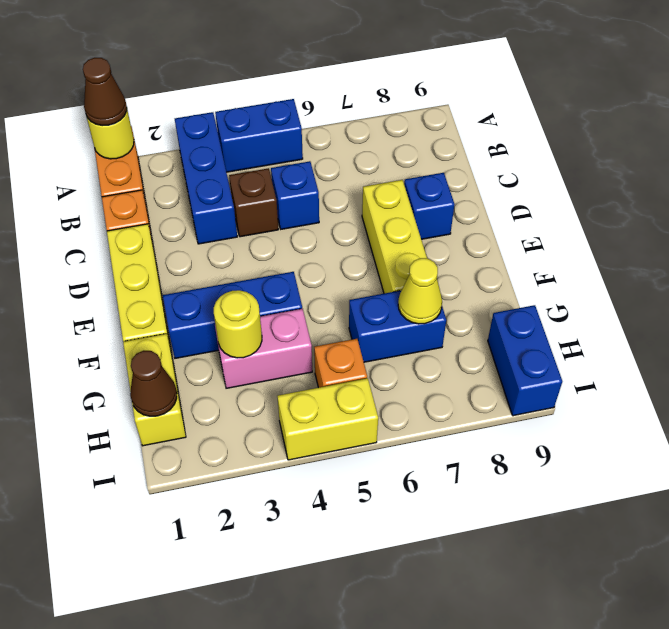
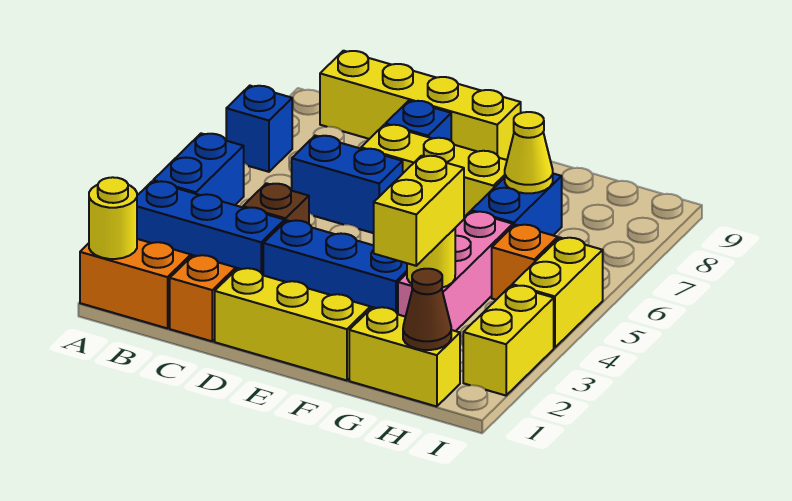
brown cone A1 level 3 -> none
none -> yellow brick B9:E9 level 1
blue brick C5 level 1 -> blue brick A7 level 1
blue brick F2:F4 level 1 -> blue brick D3:F3 level 1
none -> yellow brick G2:G3 level 3
pink brick G3:G4 level 1 -> pink brick G3:G5 level 1
blue brick H9:I9 level 1 -> blue brick C6:D6 level 1
none -> yellow brick I2:I3 level 1

